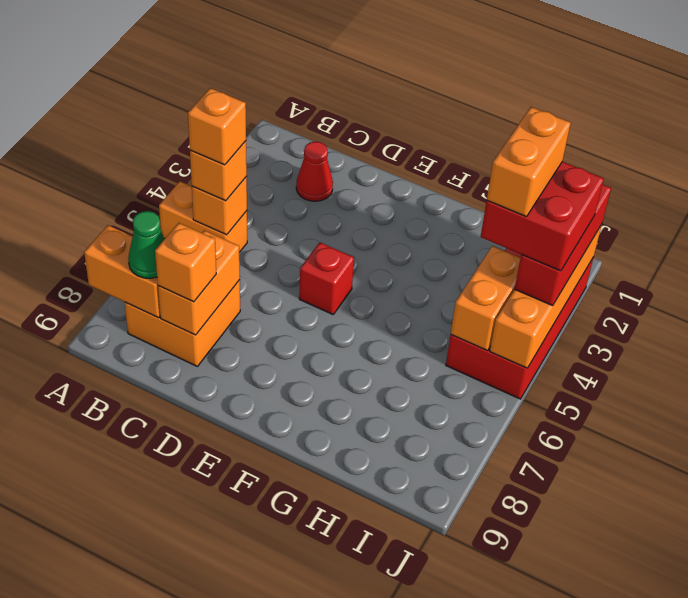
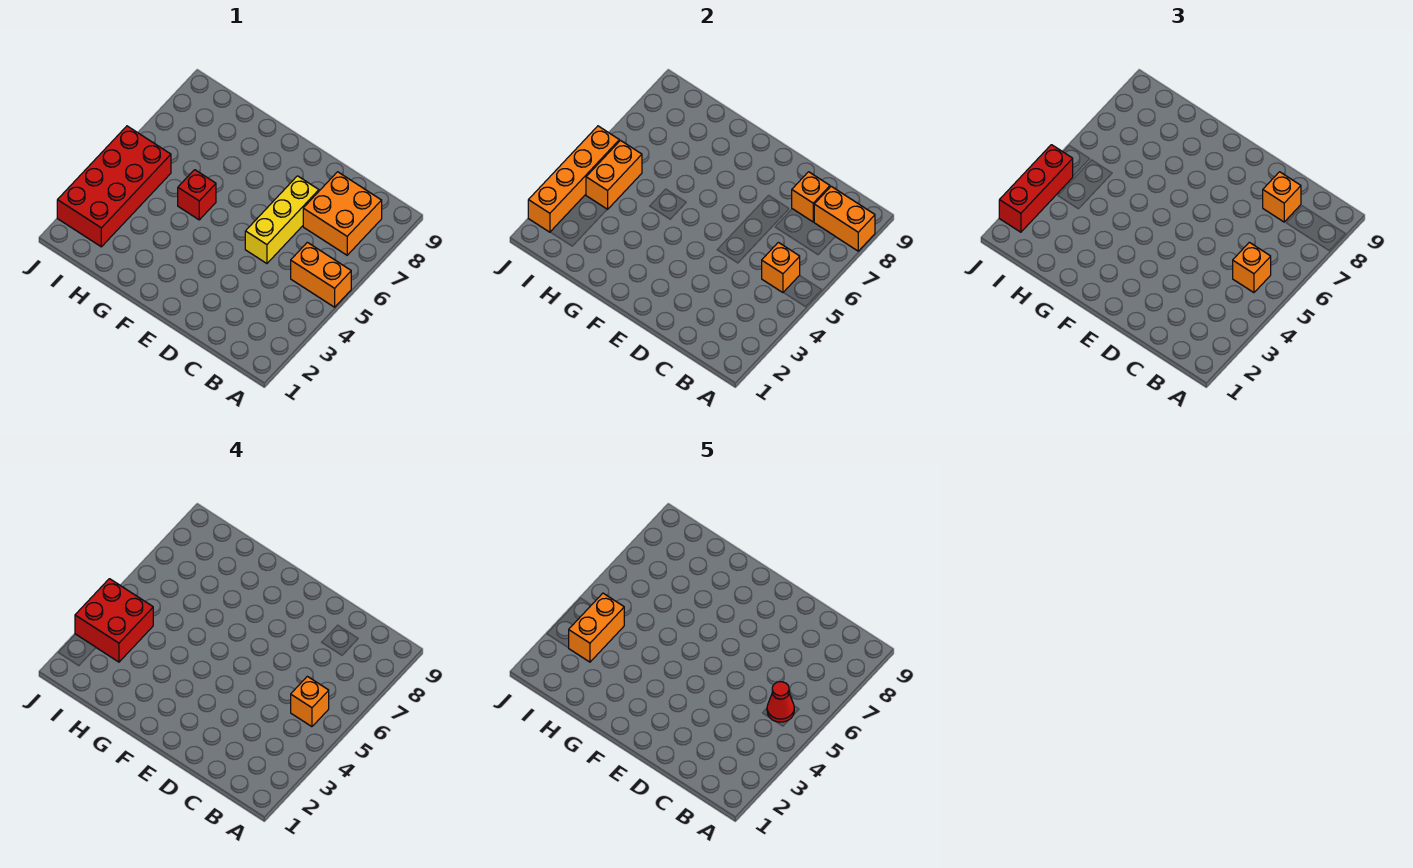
green cone B8 level 3 -> none
red cone C2 level 1 -> red cone B5 level 5
orange brick C7:C8 level 2 -> orange brick C8 level 2
none -> yellow brick D5:D7 level 1
red brick E5 level 1 -> red brick G5 level 1

